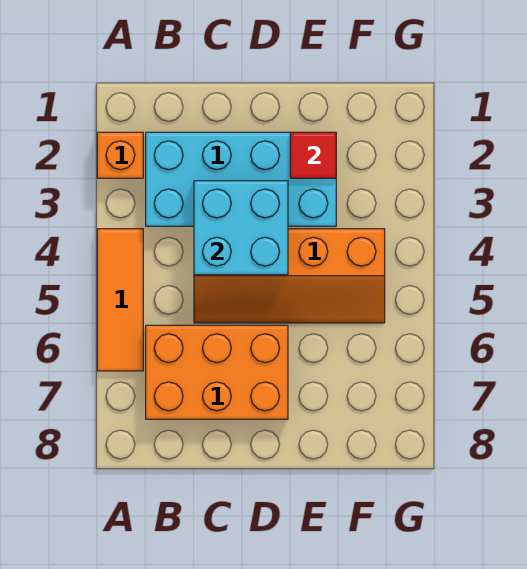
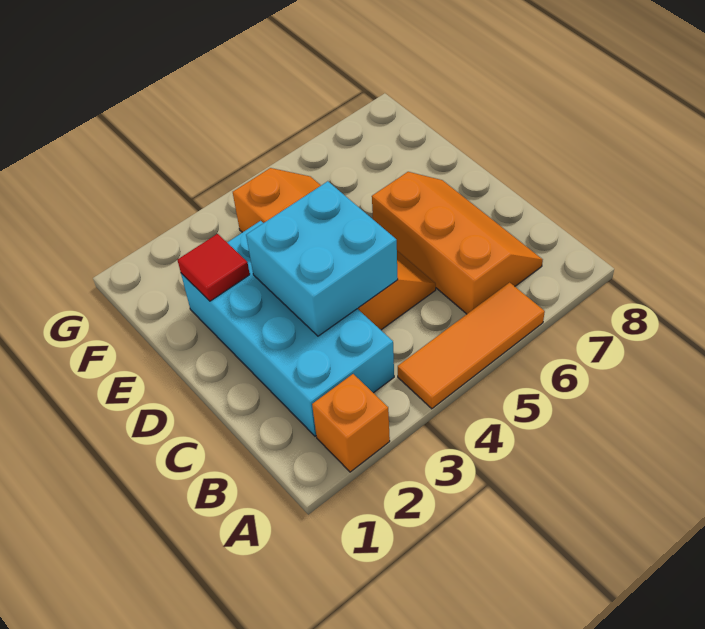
orange brick B6:D7 level 1 -> orange slope B6:D7 level 1 top 6

